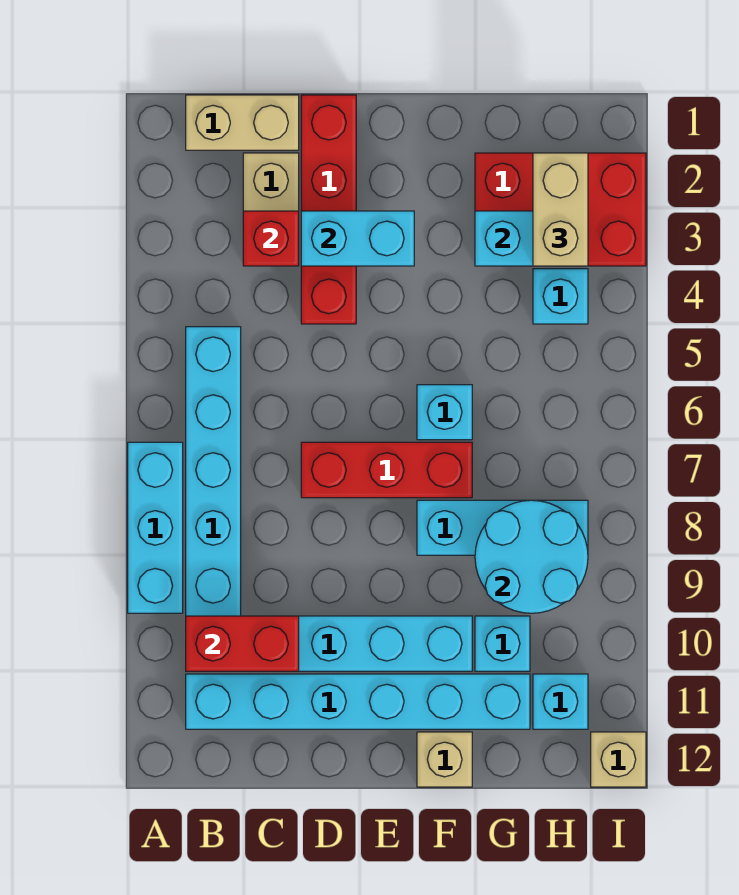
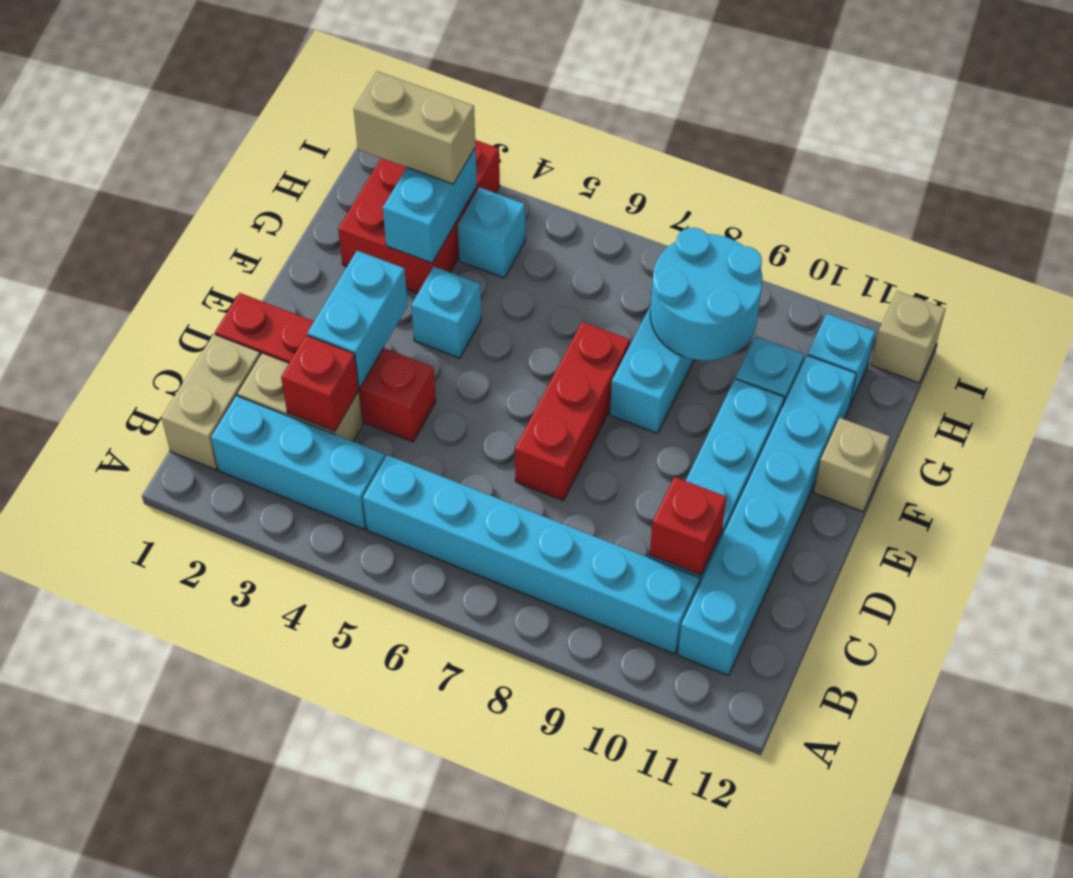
cyan brick A7:A9 level 1 -> cyan brick B2:B4 level 1
red brick B10:C10 level 2 -> red brick C10 level 2
cyan brick F6 level 1 -> cyan brick F4 level 1

